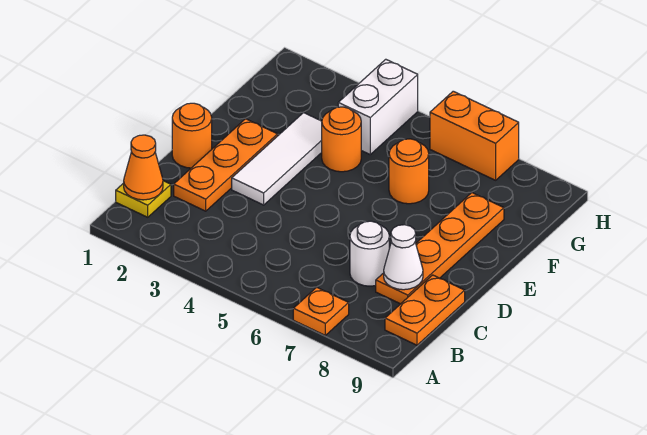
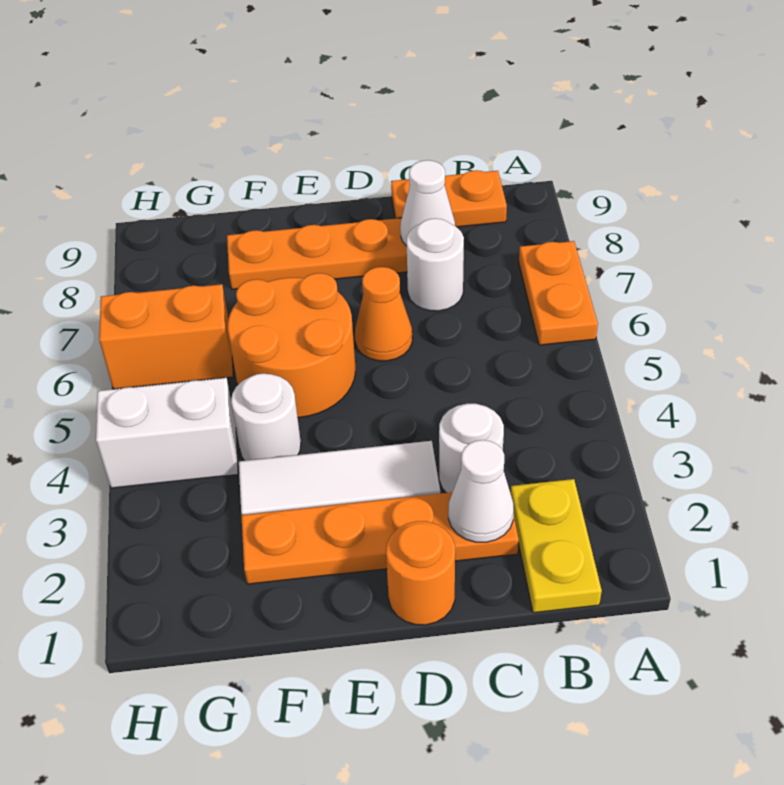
orange plate A7 level 1 -> orange plate A6:A7 level 1
yellow plate B1 level 1 -> yellow plate B1:B2 level 1
orange cone B1 level 2 -> orange cone D6 level 1
orange plate C2:E2 level 1 -> orange plate C2:F2 level 1
none -> white cone C2 level 2
none -> white round brick C3 level 1
orange round brick F4 level 1 -> white round brick F4 level 1
orange round brick F6 level 1 -> orange round brick E5:F6 level 1
orange brick H6:H7 level 1 -> orange brick G6:H6 level 1

